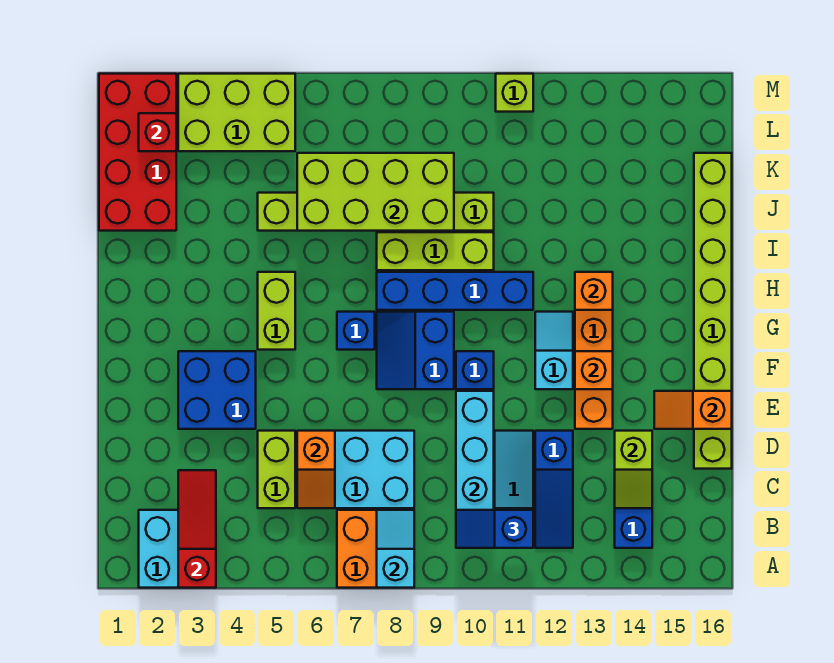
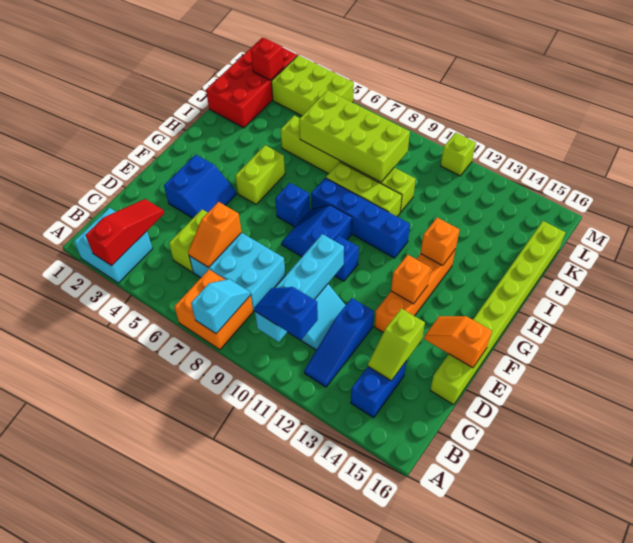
blue brick E3:F4 level 1 -> blue slope E3:F4 level 1 top 3
cyan slope F12:G12 level 1 top F -> none

